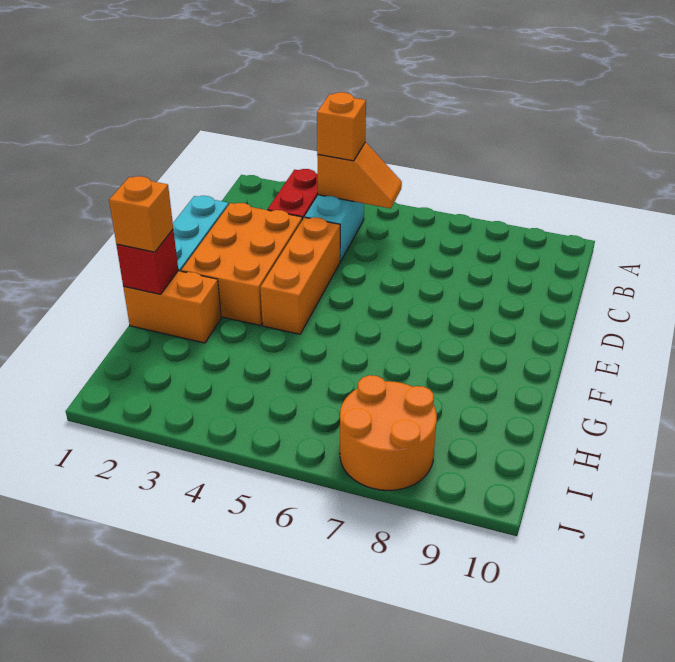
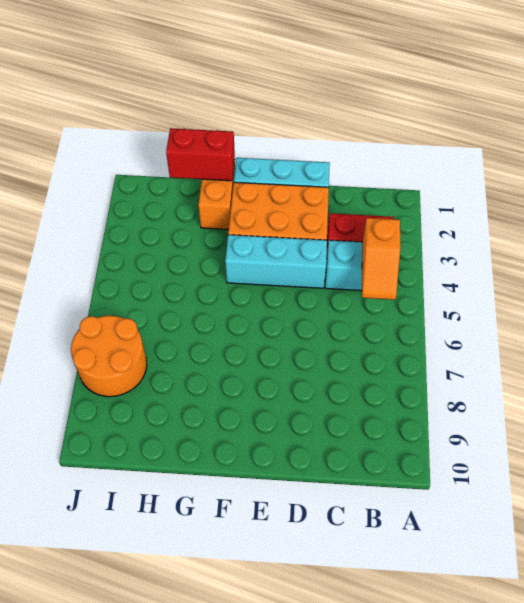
orange brick B4 level 3 -> none
orange brick D4:F4 level 1 -> cyan brick D4:F4 level 1
red brick G1 level 2 -> red brick G1:H1 level 2
orange brick G1 level 3 -> none

